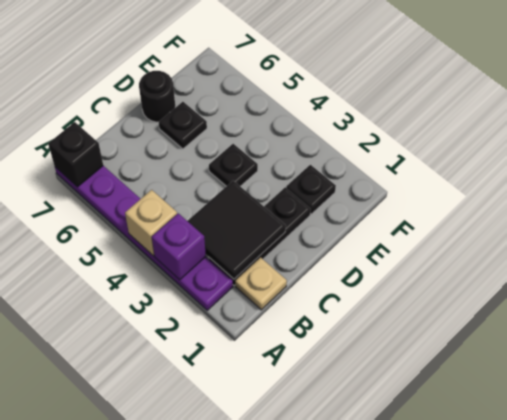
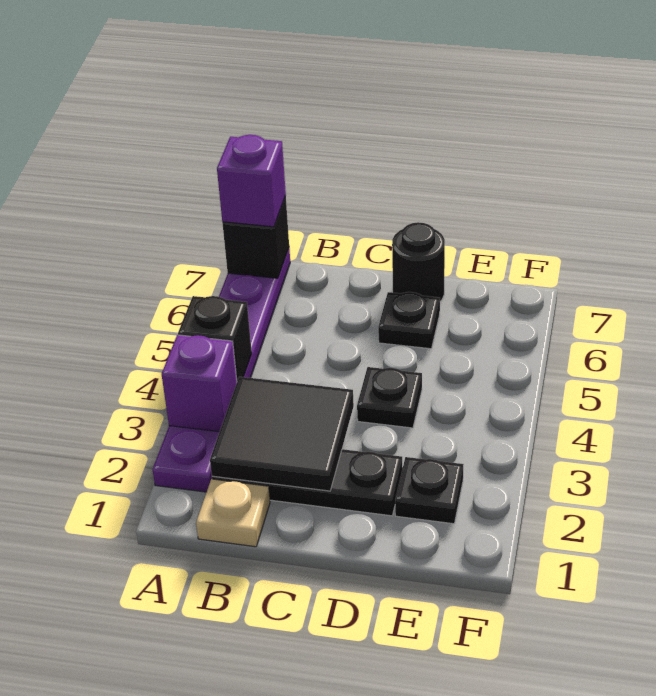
tan brick A4 level 2 -> black brick A4 level 2
none -> purple brick A7 level 3

